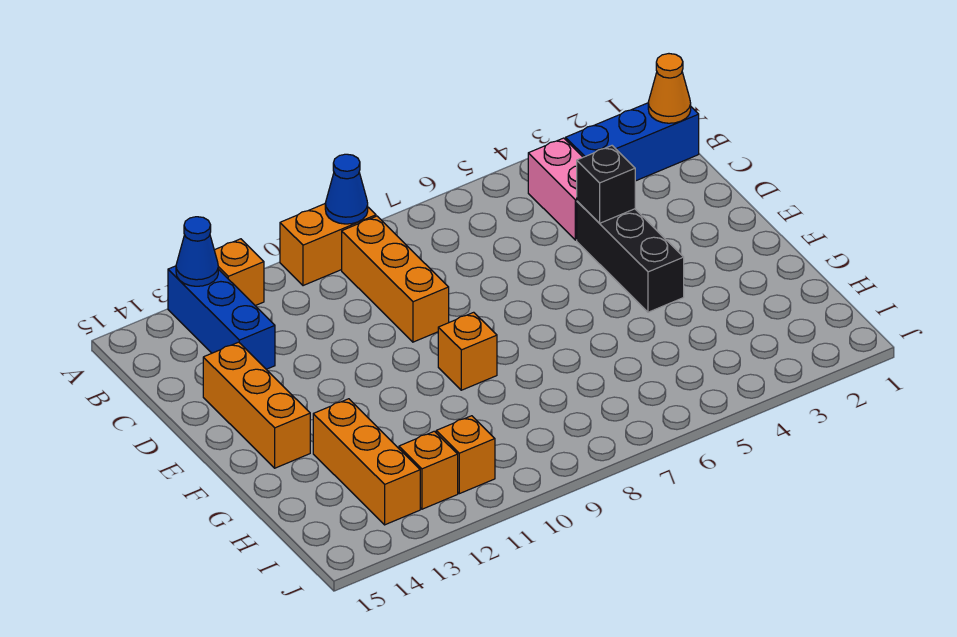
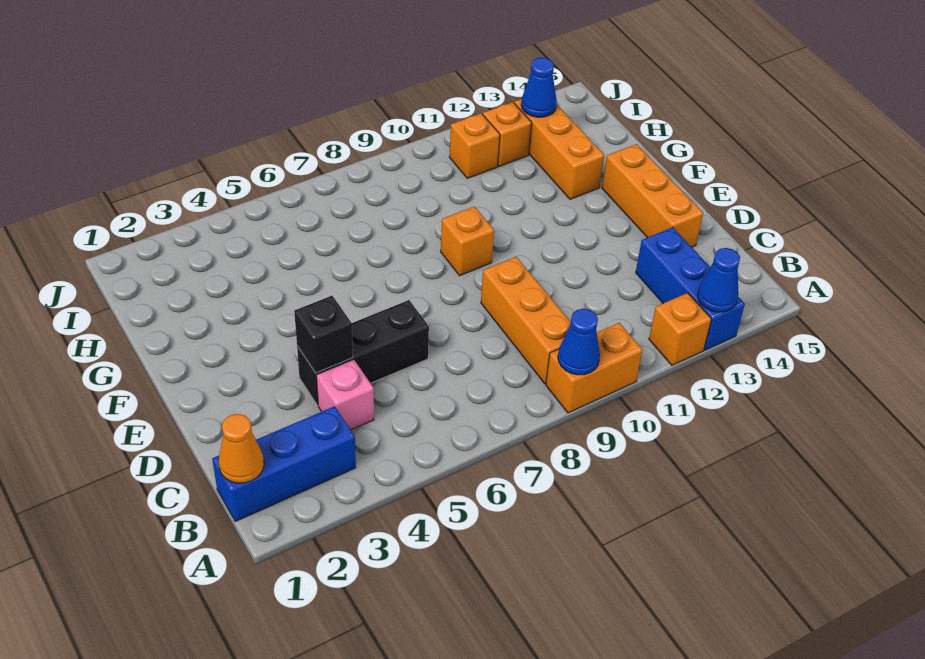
pink brick B4:C4 level 1 -> pink brick C4 level 1
black brick D4:F4 level 1 -> black brick D4:D6 level 1
none -> blue cone I13 level 2

